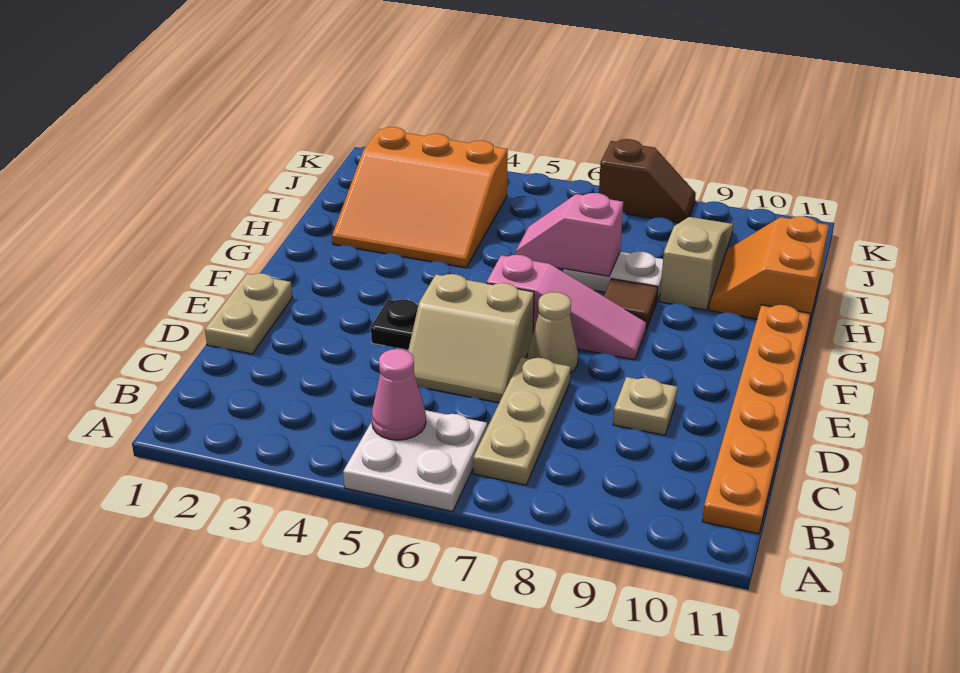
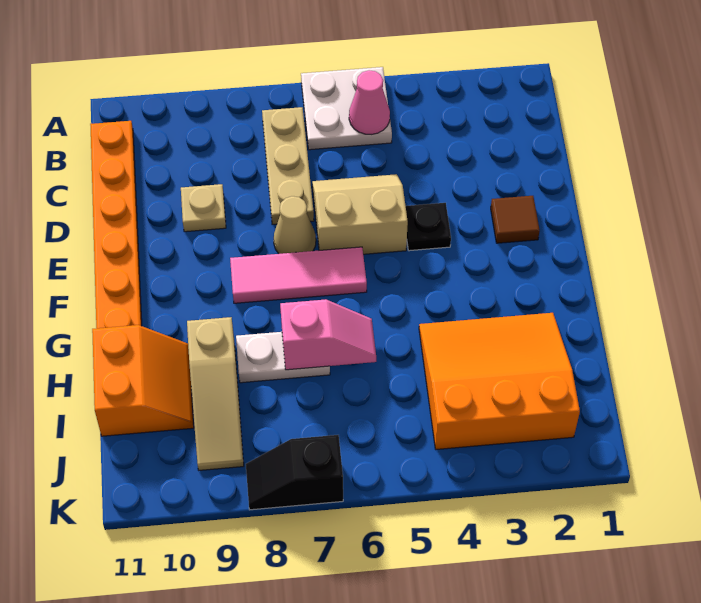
tan plate D1:E1 level 1 -> none
pink slope F6:F8 level 1 top 6 -> pink tile F6:F8 level 1
brown tile G8 level 1 -> brown tile E2 level 1
brown slope K7:K8 level 1 top 7 -> black slope K7:K8 level 1 top 7

